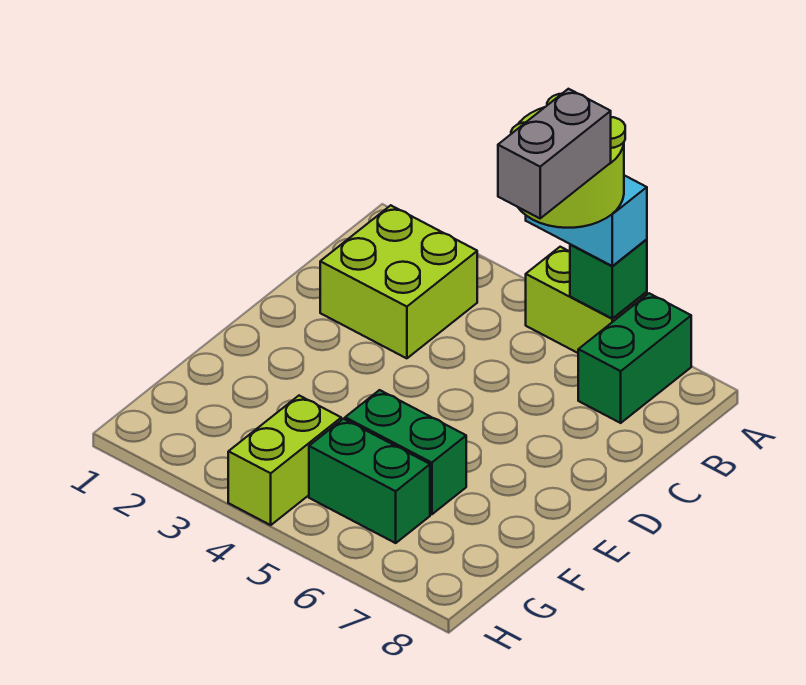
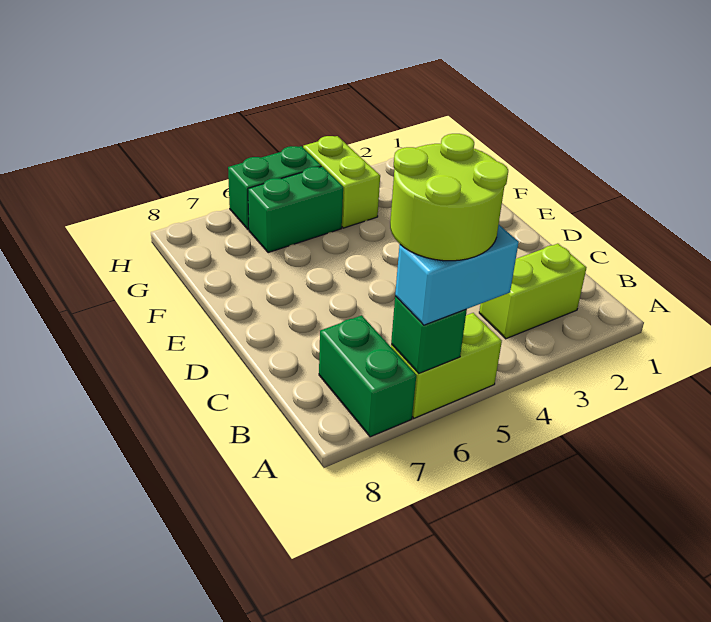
lime brick B2:C3 level 1 -> lime brick B2:B3 level 1
grey brick B6:C6 level 5 -> none
green brick F5:F6 level 1 -> green brick H5:H6 level 1

